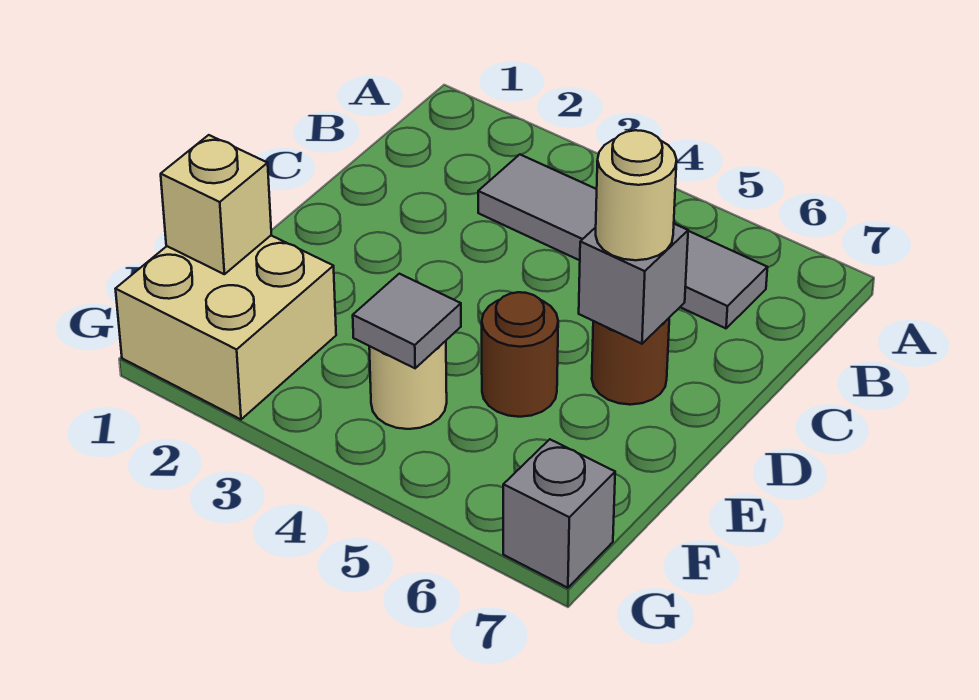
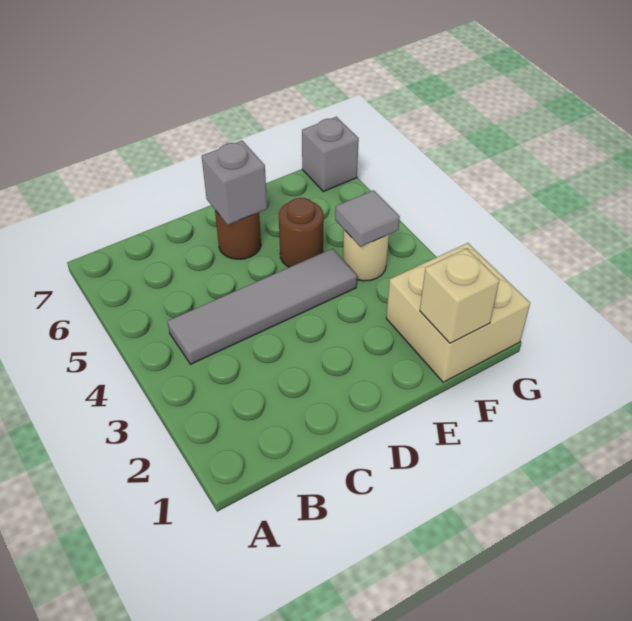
grey tile B3:B6 level 1 -> grey tile B4:E4 level 1
tan round brick D6 level 3 -> none

